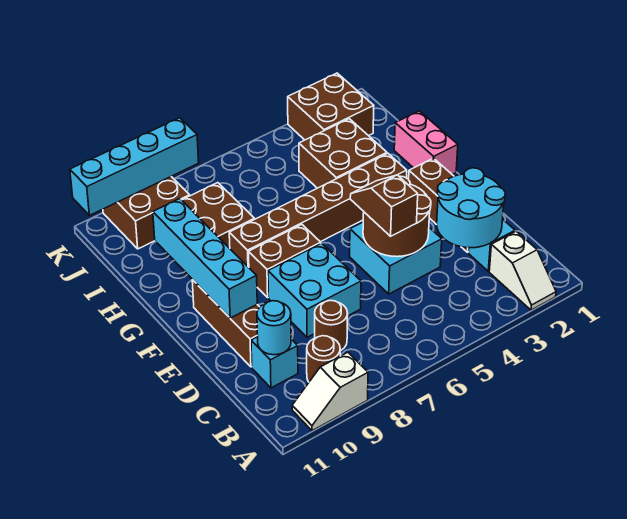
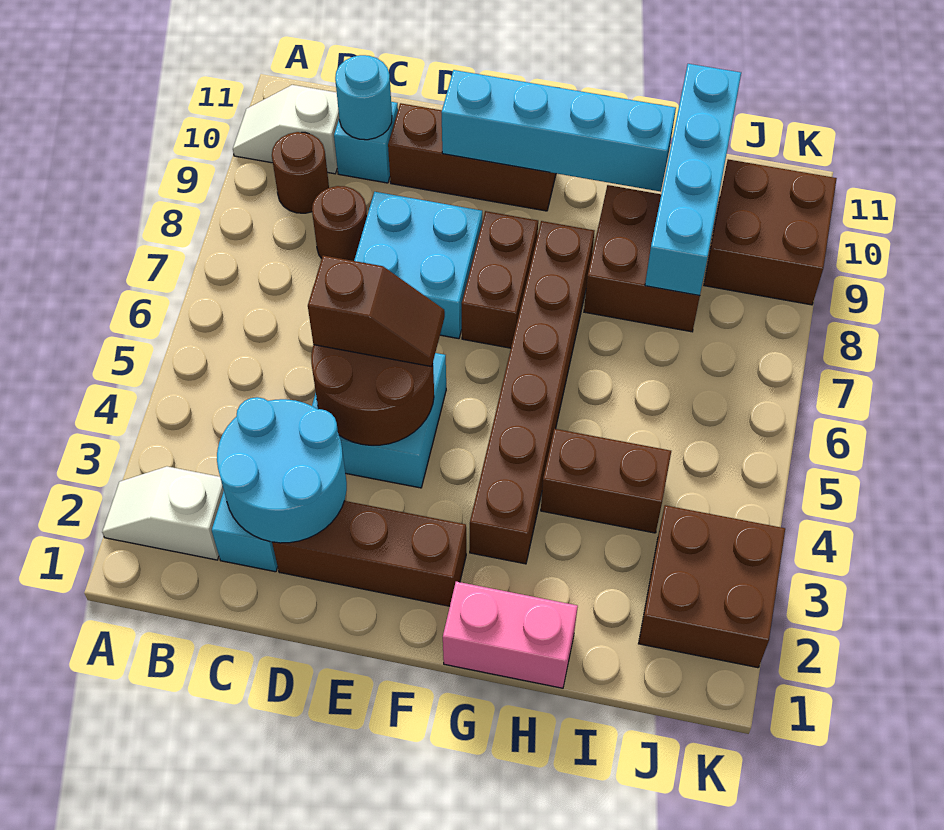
white slope A9:A10 level 1 top 9 -> white slope A10:B10 level 1 top B
brown brick H3:I4 level 1 -> brown brick H4:I4 level 1
cyan brick K8:K11 level 2 -> cyan brick I8:I11 level 2

